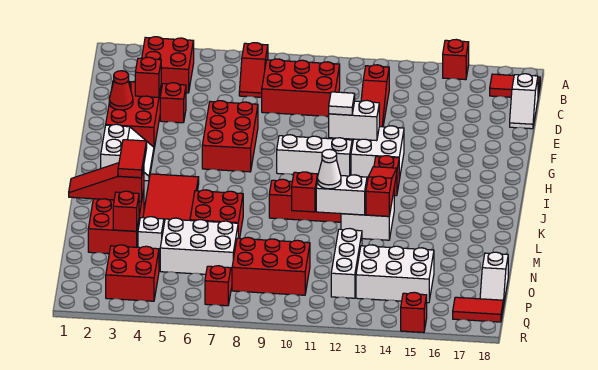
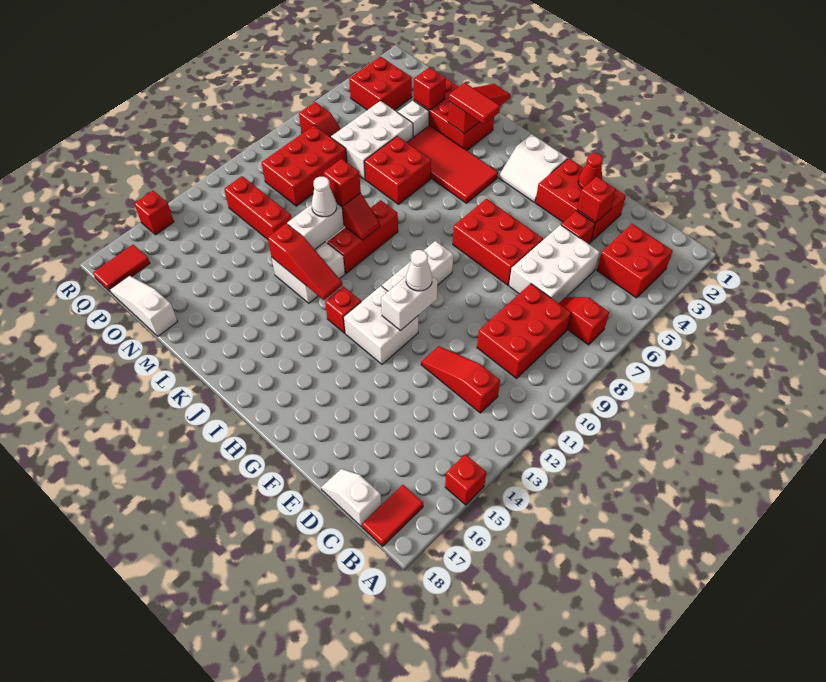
white tile G11 level 3 -> white cone G11 level 3
none -> red brick L10 level 3
white brick N12:P12 level 1 -> red brick N12:P12 level 1
white brick O13:P15 level 1 -> white brick D5:E7 level 1
white slope O18:P18 level 1 top O -> white slope N18:P18 level 1 top N

